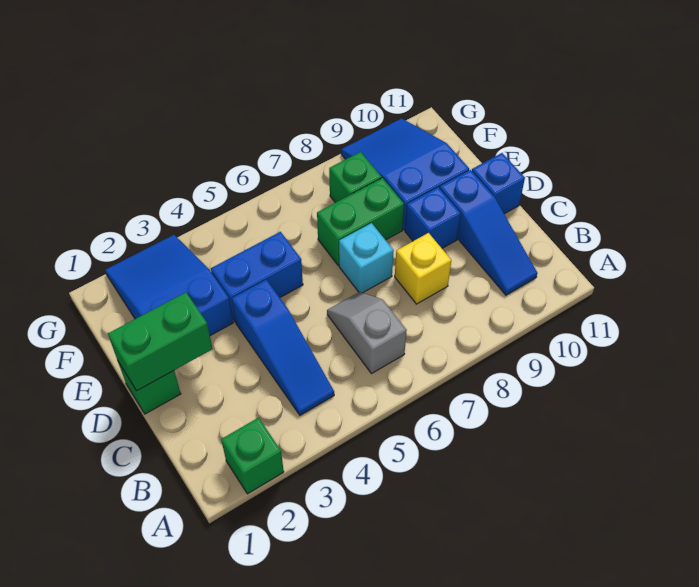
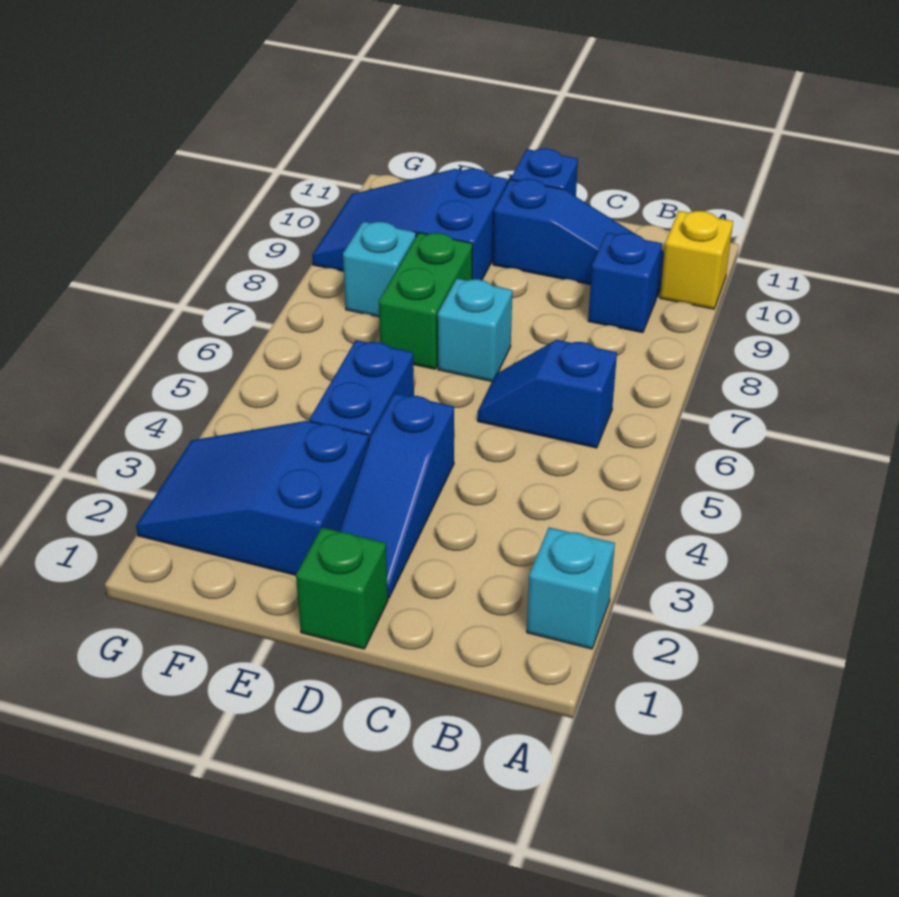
green brick A2 level 1 -> cyan brick A2 level 1
blue slope B4:D4 level 1 top D -> blue slope D2:D4 level 1 top 4
grey slope B6:C6 level 1 top B -> blue slope B6:C6 level 1 top B
yellow brick C8 level 1 -> yellow brick A10 level 1
green brick D1:D2 level 2 -> none
blue brick D9 level 1 -> blue brick B9 level 1
green brick F8 level 1 -> cyan brick F8 level 1

